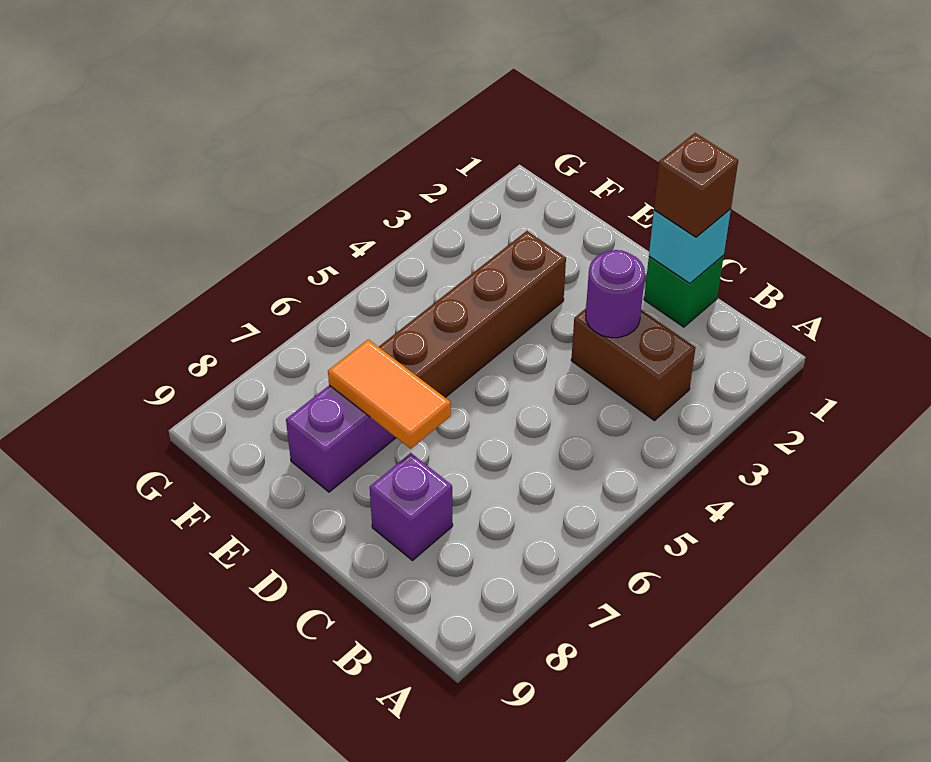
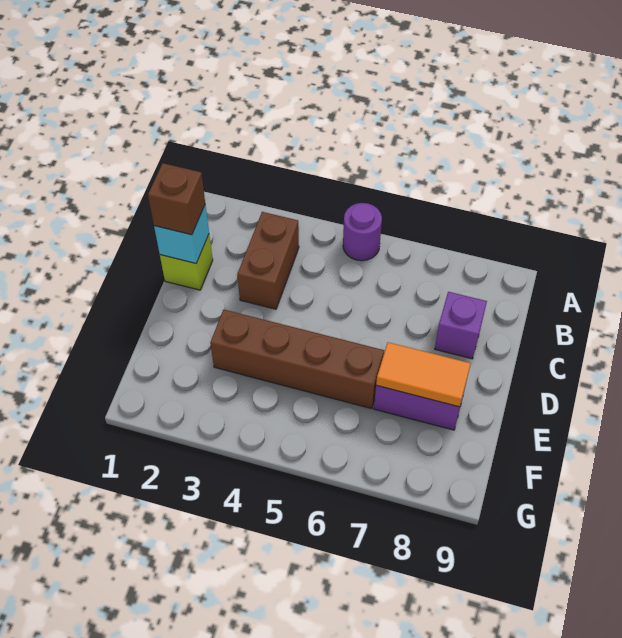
green brick C1 level 1 -> lime brick C1 level 1
purple round brick C3 level 2 -> purple round brick A5 level 1
orange tile D7:E7 level 2 -> orange tile E7:E8 level 2

